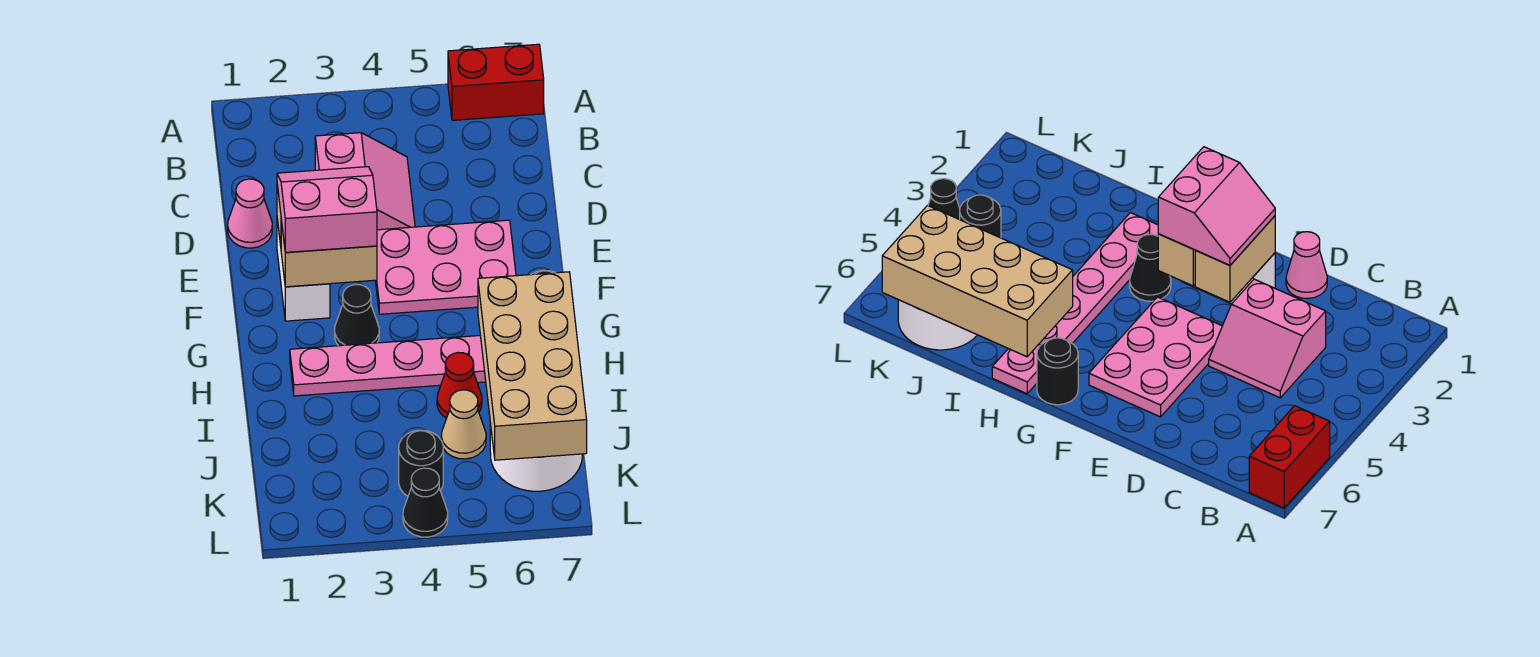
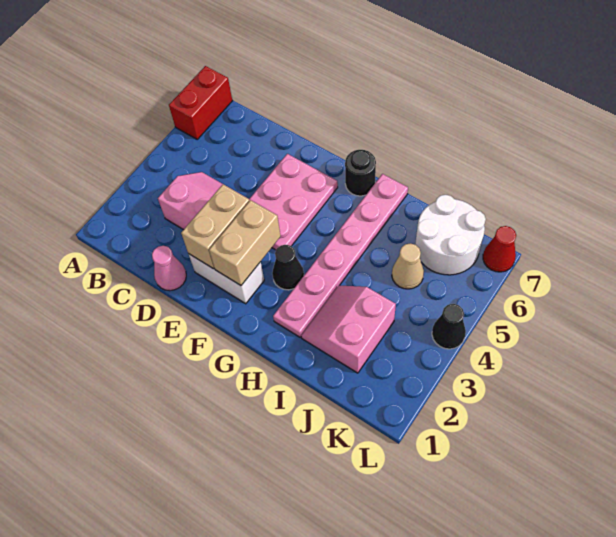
pink slope E2:F3 level 3 top F -> pink slope I2:J3 level 1 top J
tan brick H6:K7 level 2 -> none
red cone I5 level 1 -> red cone L7 level 1
black round brick K4 level 1 -> none

